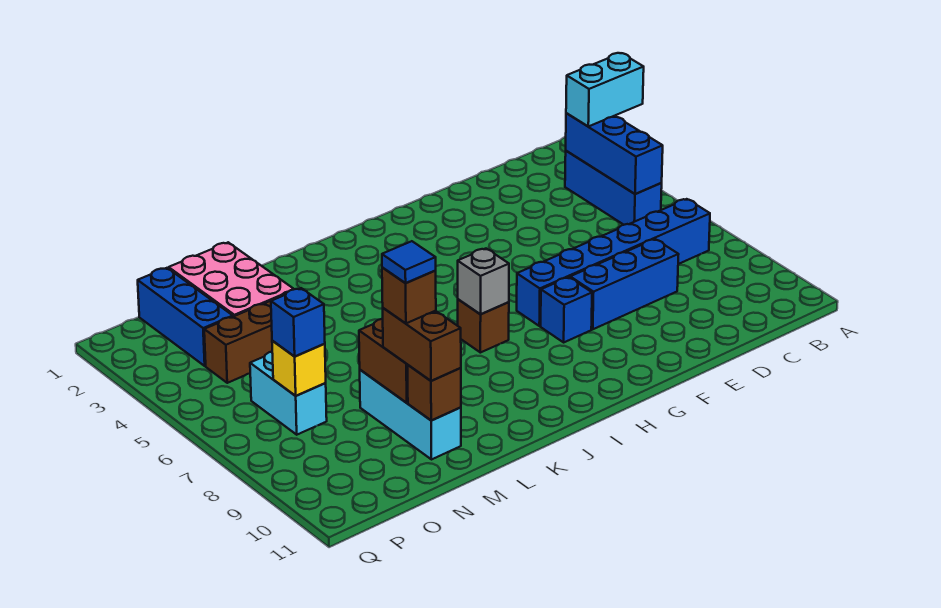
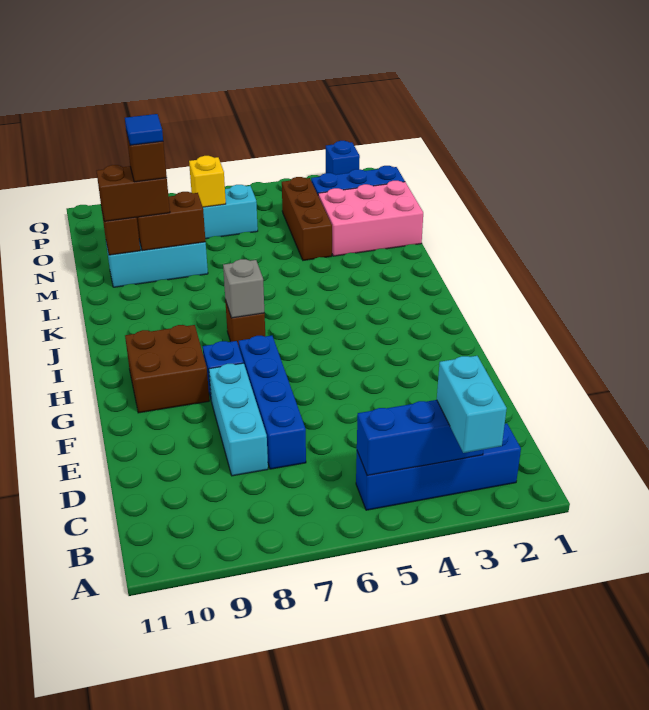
blue brick B3:B5 level 1 -> blue brick B2:B5 level 1
blue brick B7:G7 level 1 -> blue brick D7:G7 level 1
blue brick D8:F8 level 1 -> cyan brick D8:F8 level 1
none -> brown brick G9:H10 level 1
blue brick O7 level 3 -> blue brick Q2 level 1

